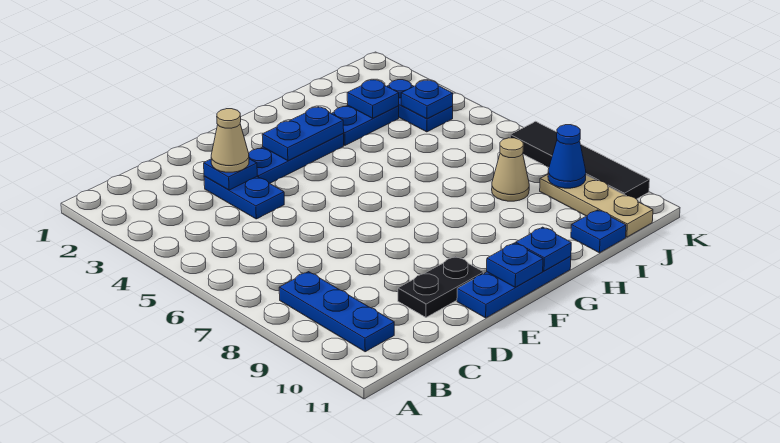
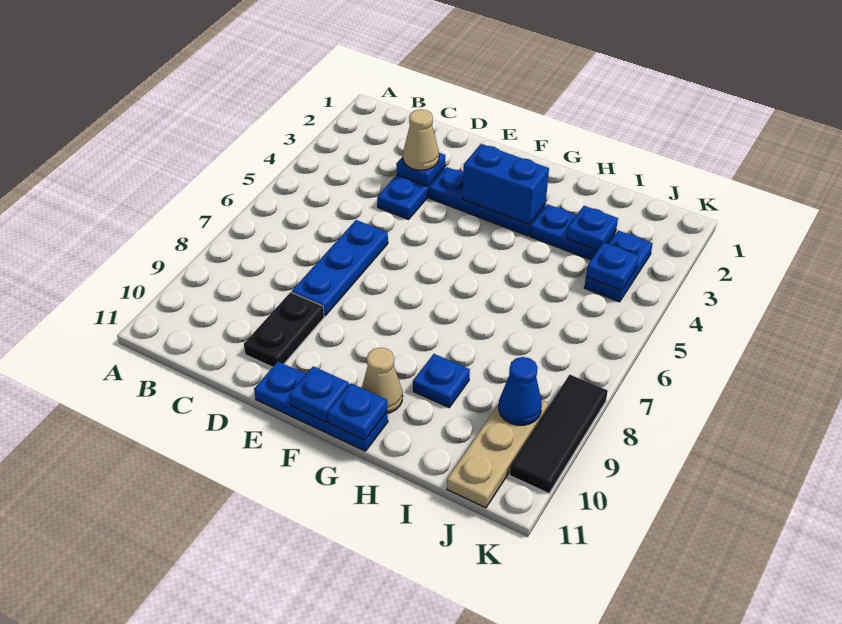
blue plate B8:B10 level 1 -> blue plate D6:D8 level 1
black plate D10:E10 level 1 -> black plate D9:D10 level 1
blue plate F3:G3 level 2 -> blue brick F3:G3 level 2
tan cone I8 level 1 -> tan cone G10 level 1
blue plate I11 level 1 -> blue plate H9 level 1
black tile K7:K10 level 1 -> black tile K8:K10 level 1

